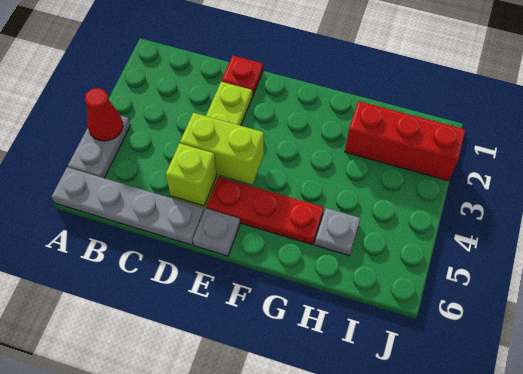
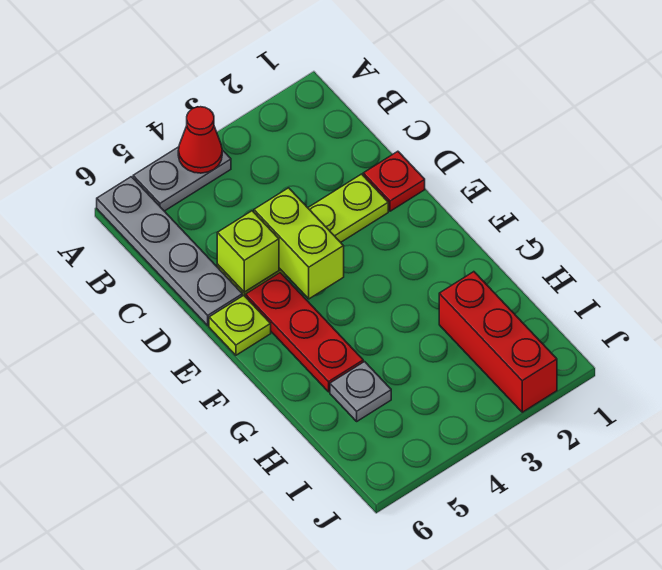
grey plate E6 level 1 -> lime plate E6 level 1

